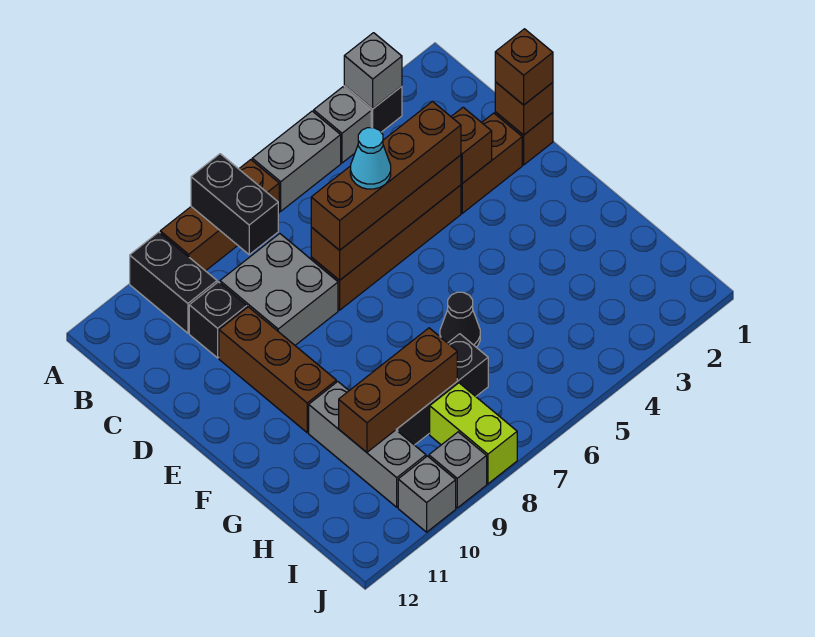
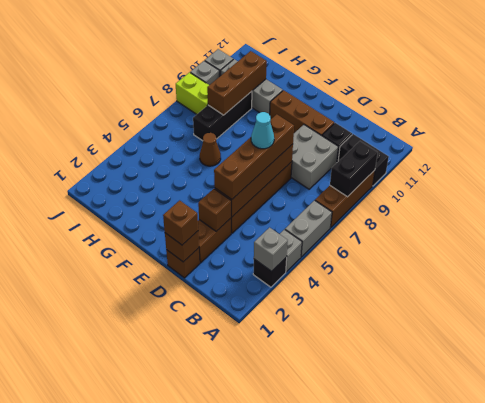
black brick A8:B8 level 2 -> black brick A8:A9 level 2
black cone G6 level 1 -> brown cone G6 level 1

